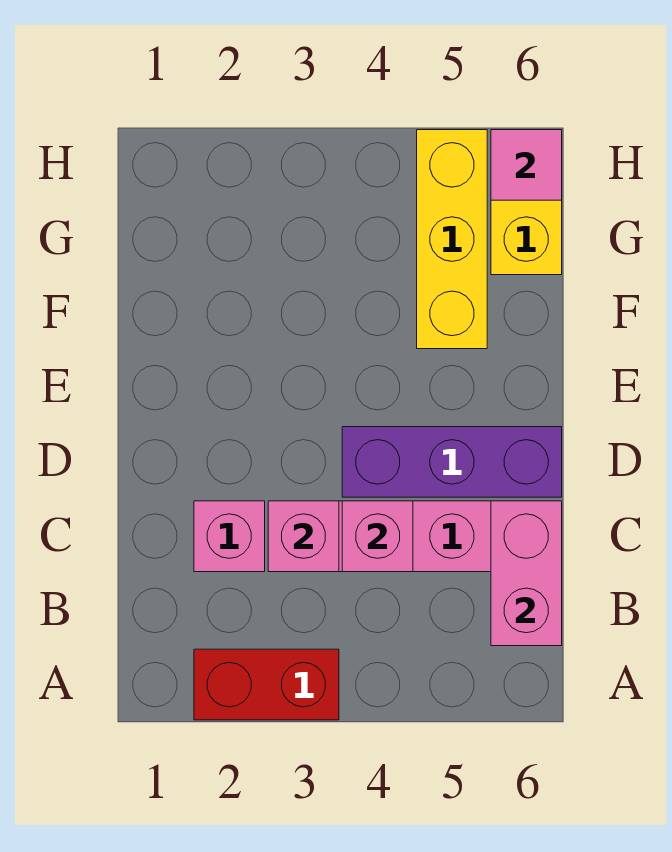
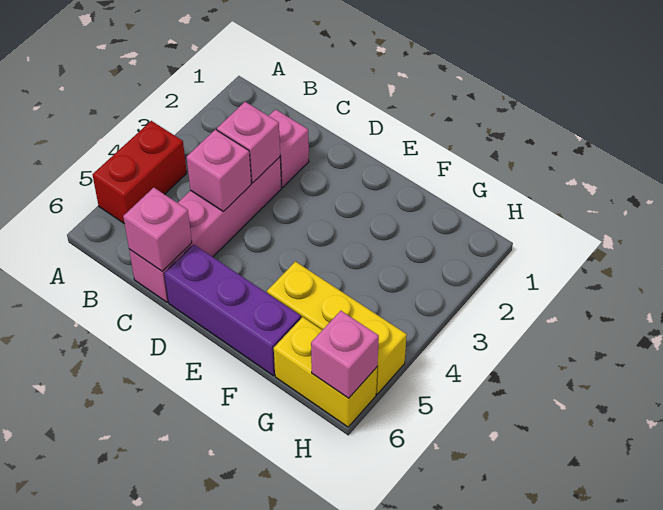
red brick A2:A3 level 1 -> red brick A4:A5 level 1
pink brick B6:C6 level 2 -> pink brick C6 level 2
purple brick D4:D6 level 1 -> purple brick D6:F6 level 1
pink tile H6 level 2 -> pink brick H6 level 2

